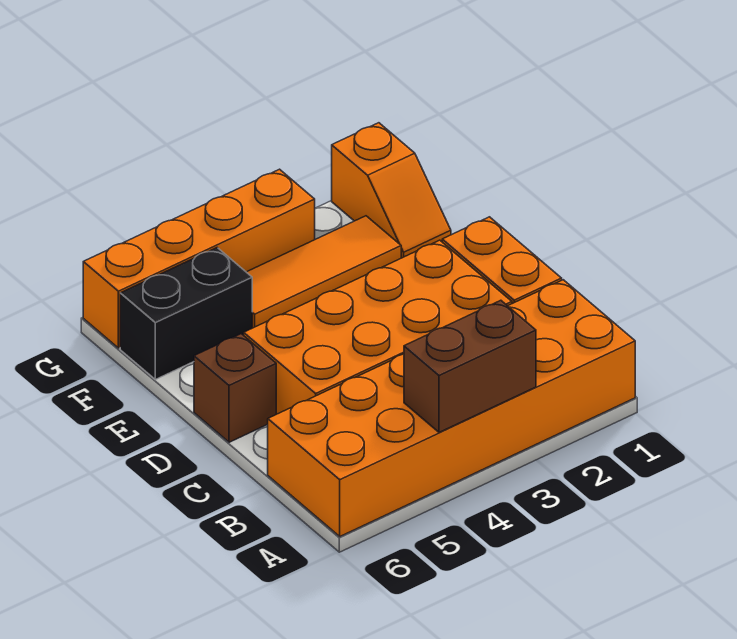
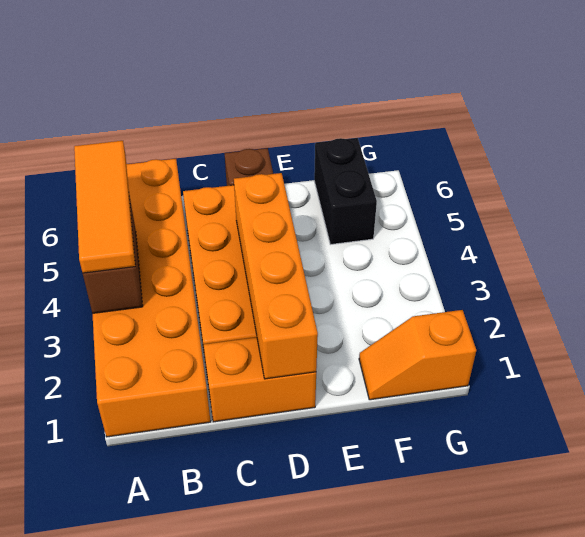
orange tile F2:F4 level 1 -> orange tile A3:A5 level 3
orange brick G3:G6 level 1 -> orange brick D1:D4 level 2

